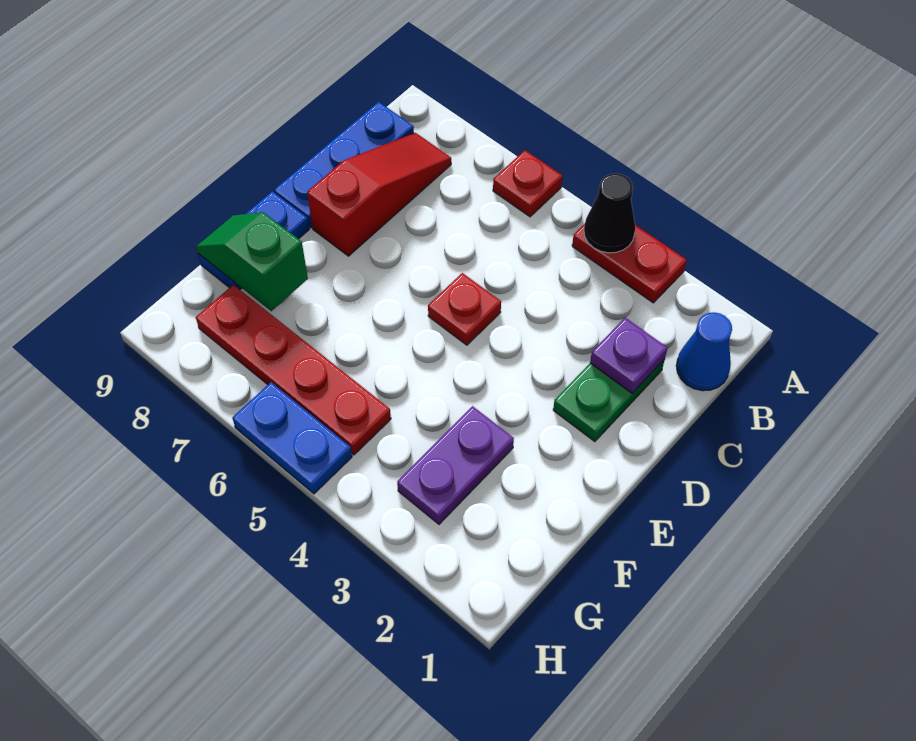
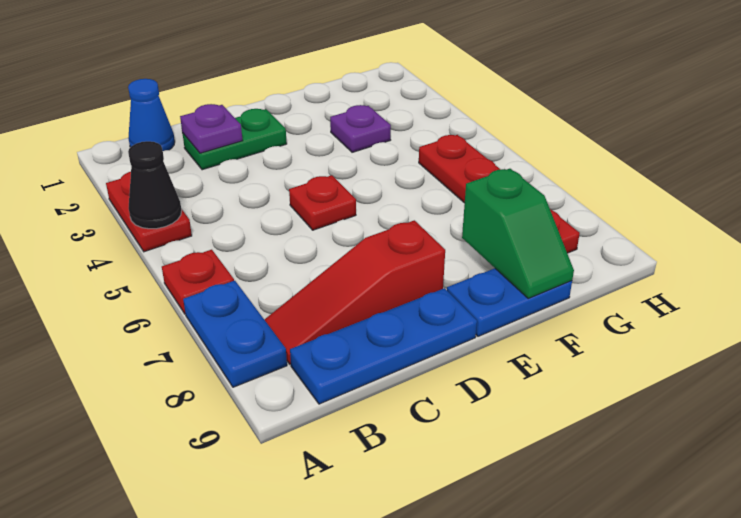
purple plate F3:G3 level 1 -> purple plate F3 level 1
blue plate H5:H6 level 1 -> blue plate A7:A8 level 1

